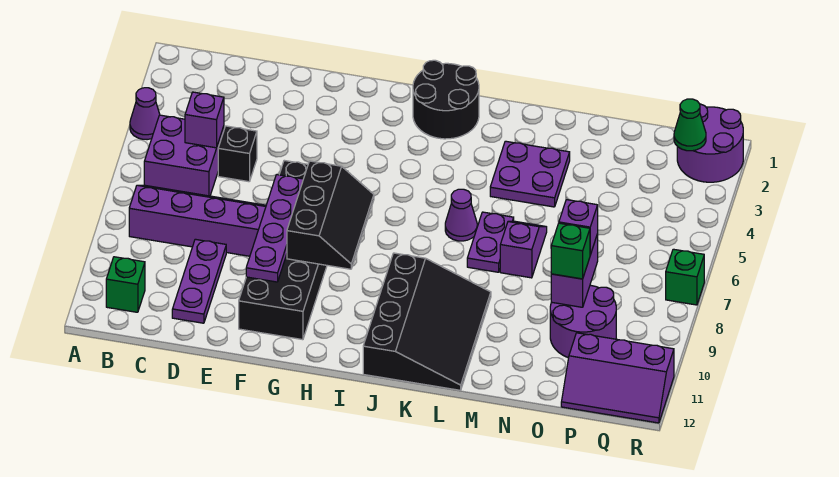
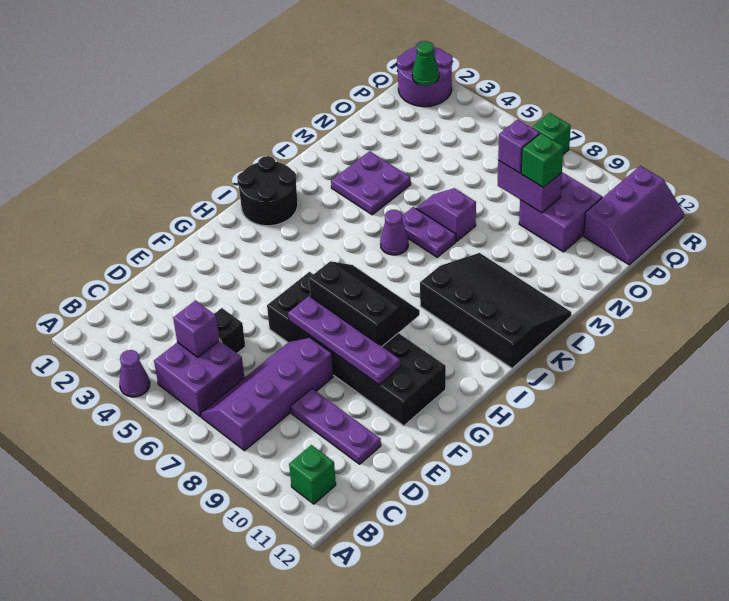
purple round brick O9:P10 level 1 -> purple brick O9:P10 level 1

